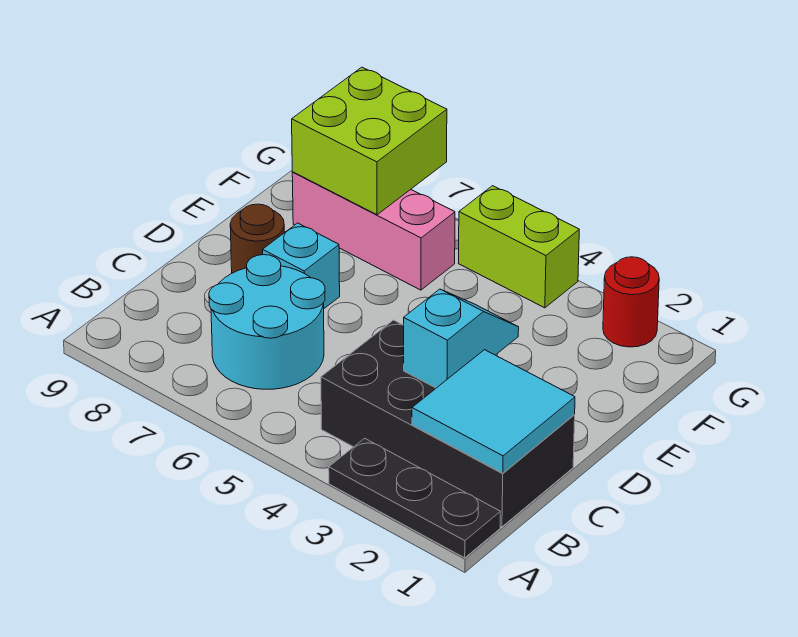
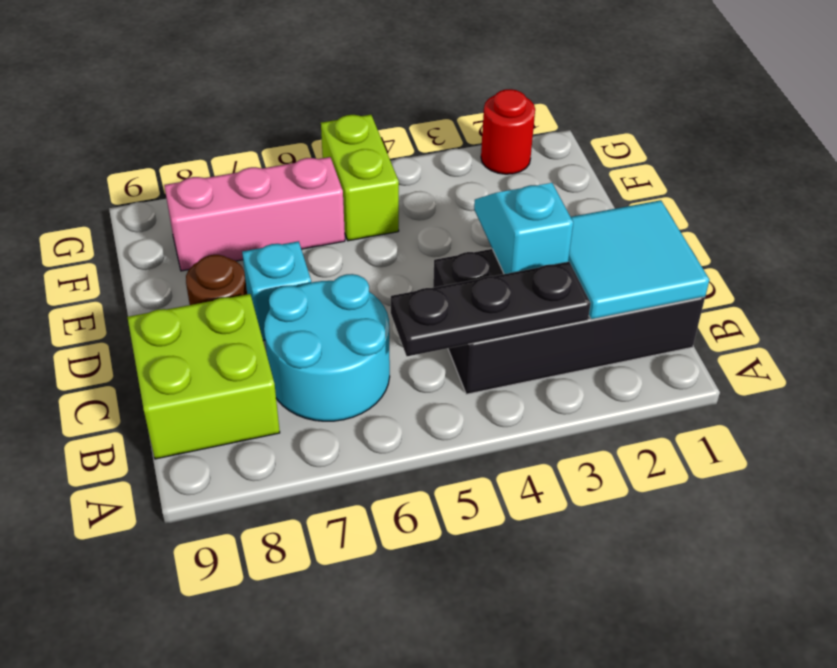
black plate A1:A3 level 1 -> black plate B3:B5 level 2
lime brick F7:G8 level 2 -> lime brick B8:C9 level 1
lime brick G4:G5 level 1 -> lime brick F5:G5 level 1

